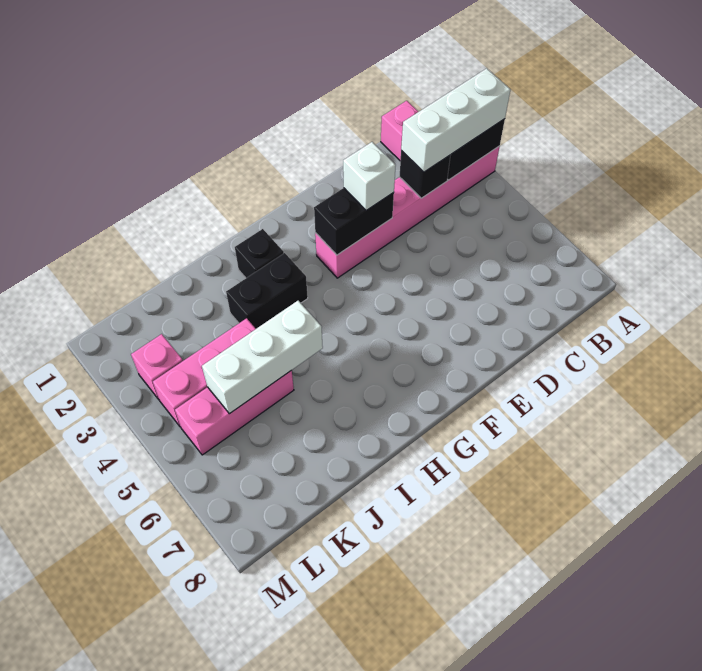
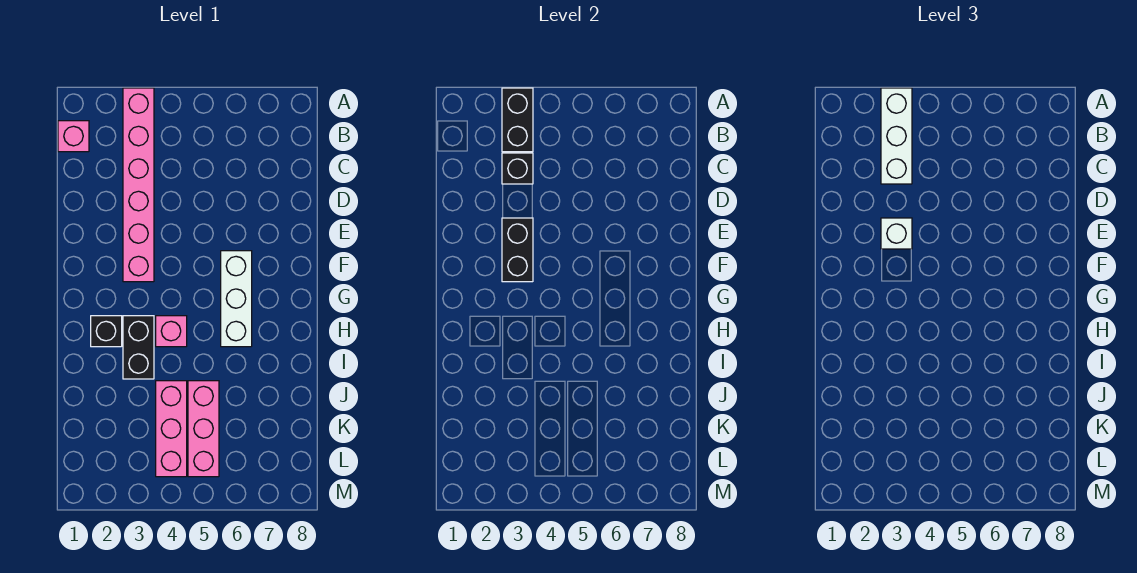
white brick I5:K5 level 2 -> white brick F6:H6 level 1
pink brick L3 level 1 -> pink brick H4 level 1

